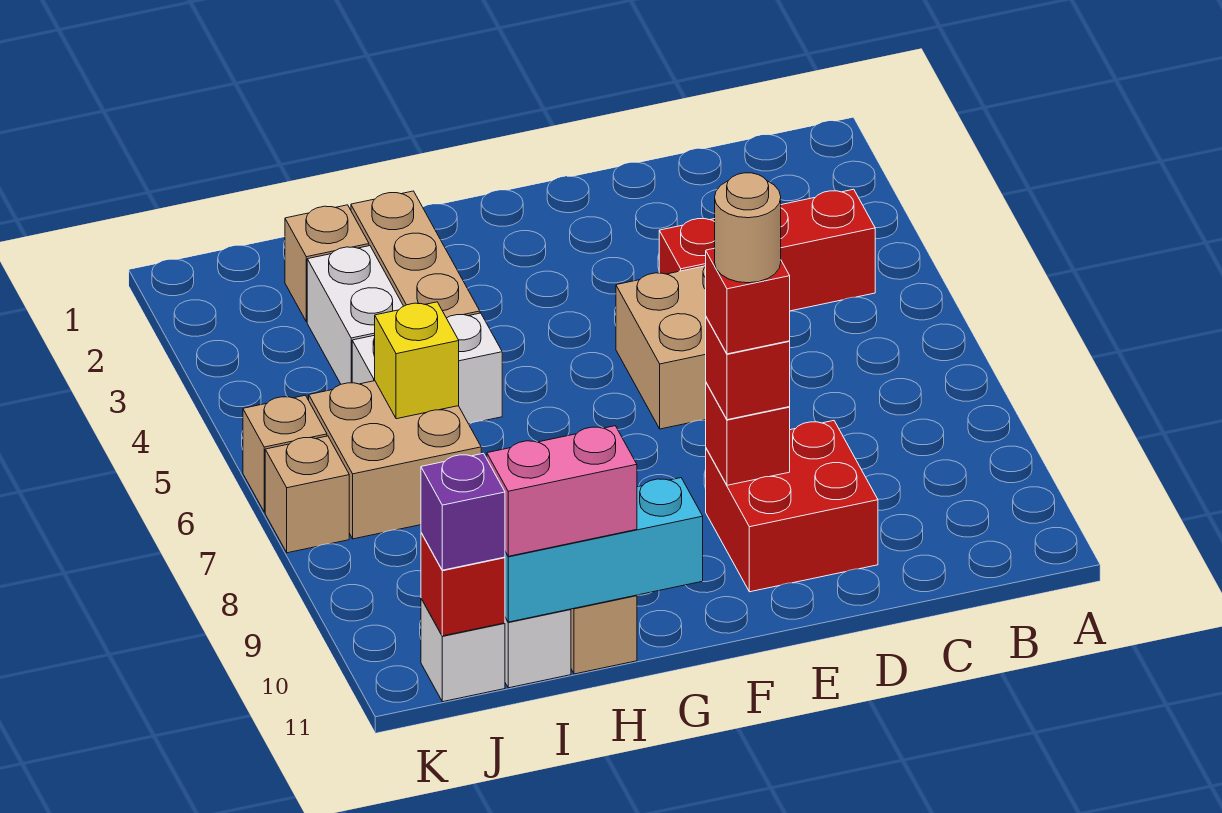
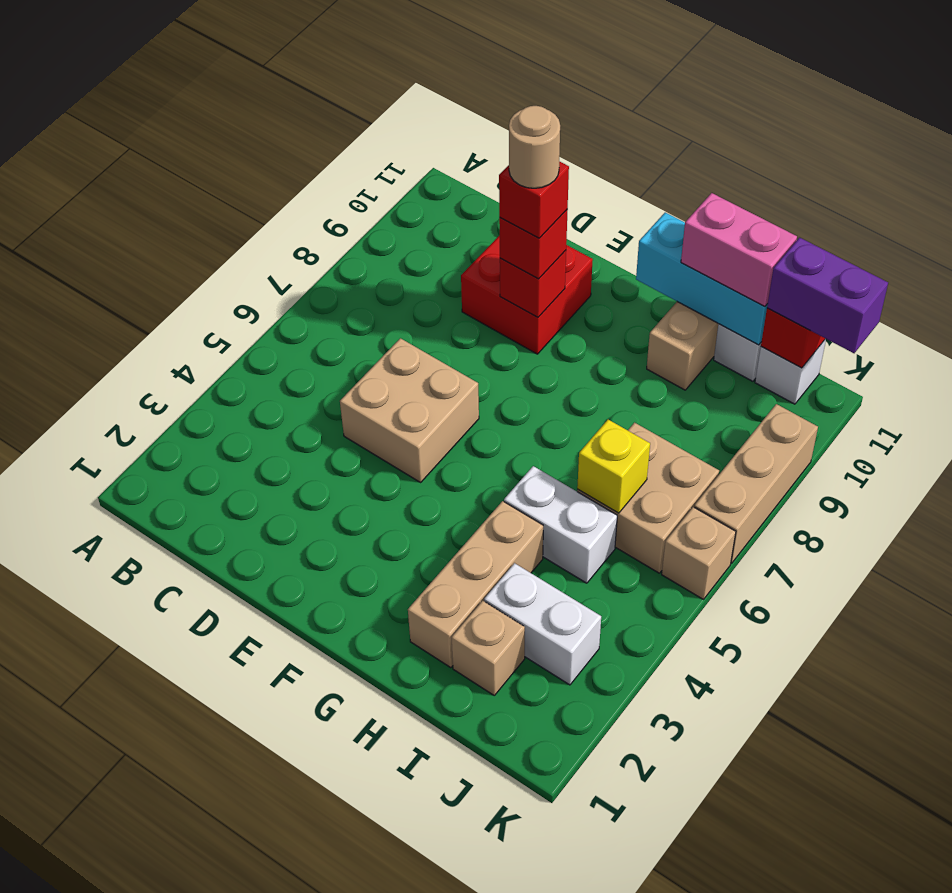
red brick B4:D4 level 1 -> none
white brick I3:I4 level 1 -> white brick I3:J3 level 1
purple brick J11 level 3 -> purple brick J11:K11 level 3
tan brick K7 level 1 -> tan brick K7:K9 level 1

